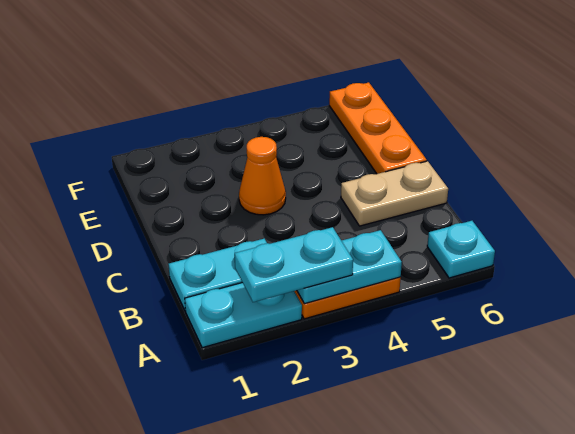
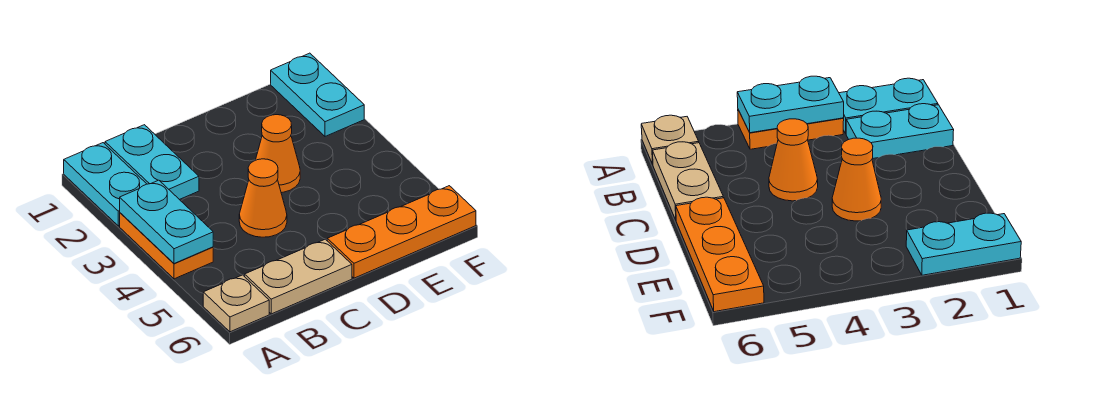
cyan plate A2:A3 level 3 -> cyan plate F1:F2 level 1
cyan plate A6 level 1 -> tan plate A6 level 1
none -> orange cone C4 level 1
tan plate C5:C6 level 1 -> tan plate B6:C6 level 1

